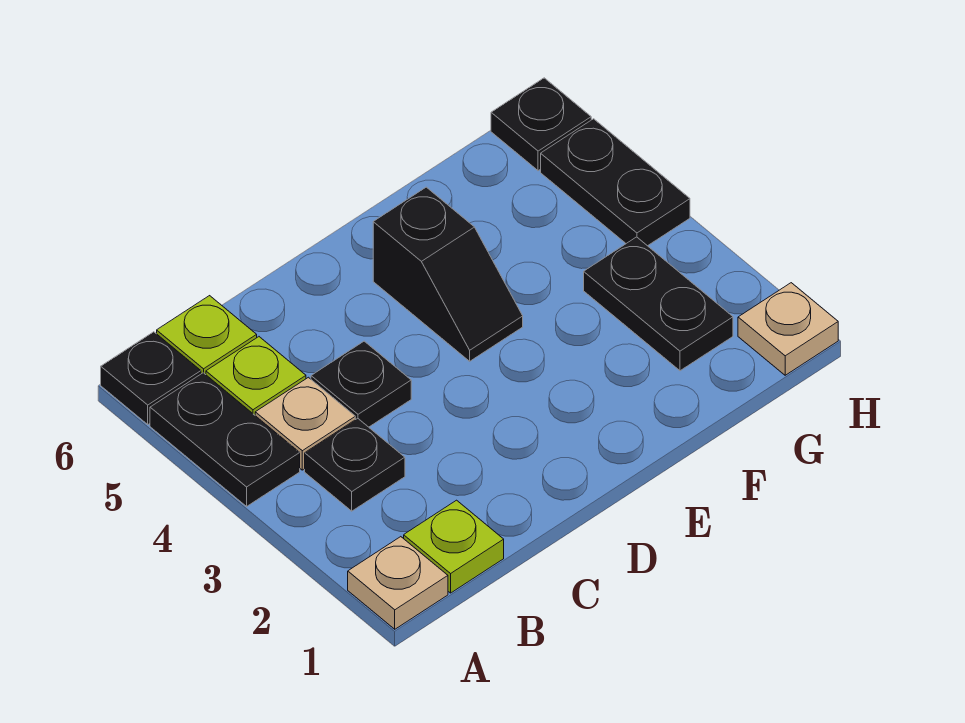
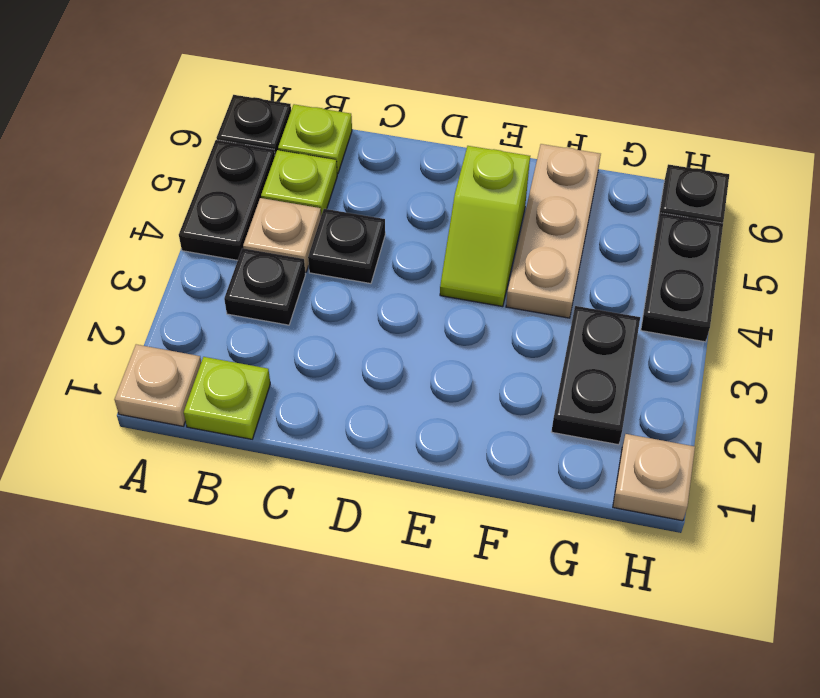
black slope E4:E5 level 1 top 5 -> lime slope E4:E5 level 1 top 5
none -> tan plate F4:F6 level 1

